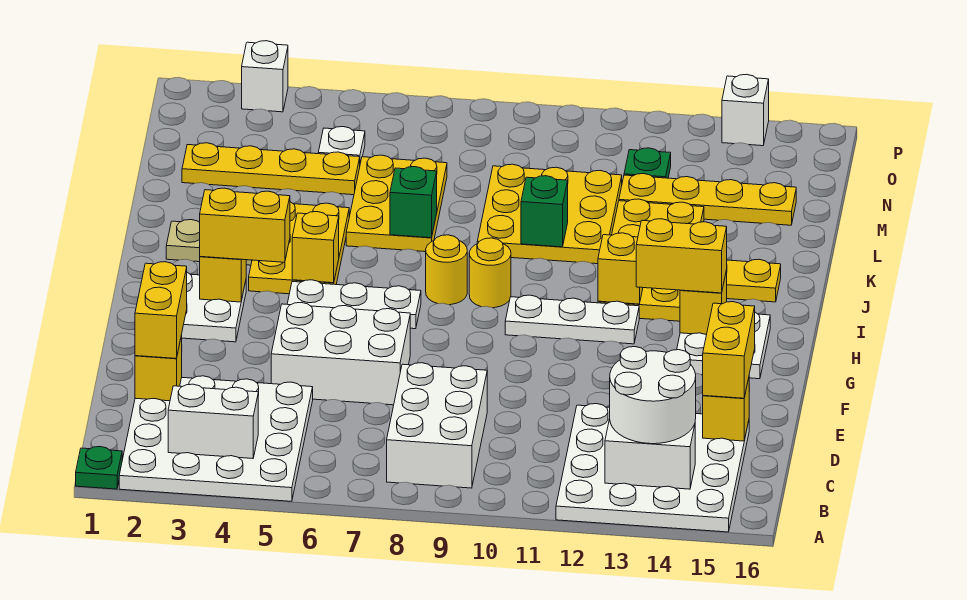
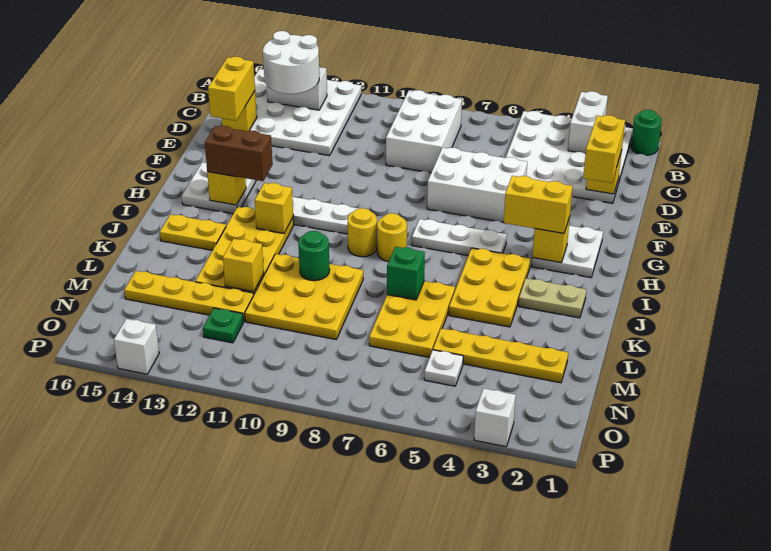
green plate A1 level 1 -> green round brick A1 level 1
white brick B3:B4 level 2 -> white brick A3:B3 level 2
yellow brick H13:H14 level 3 -> brown brick H13:H14 level 3
yellow brick I5 level 2 -> yellow brick L12 level 2
green brick K10 level 2 -> green round brick K10 level 2

